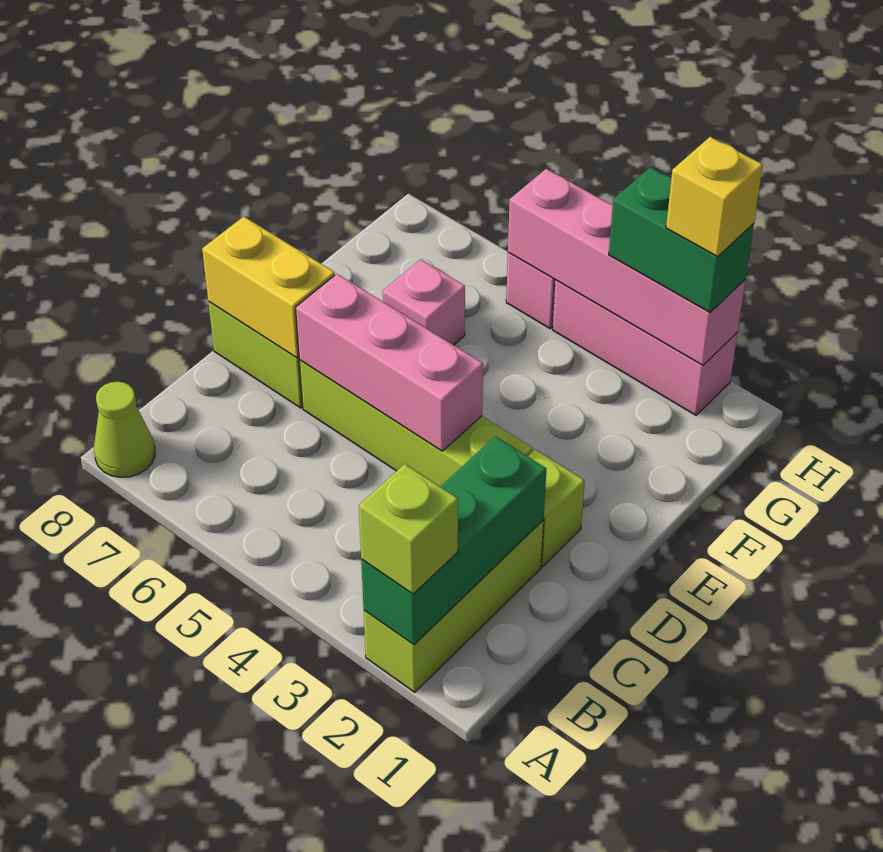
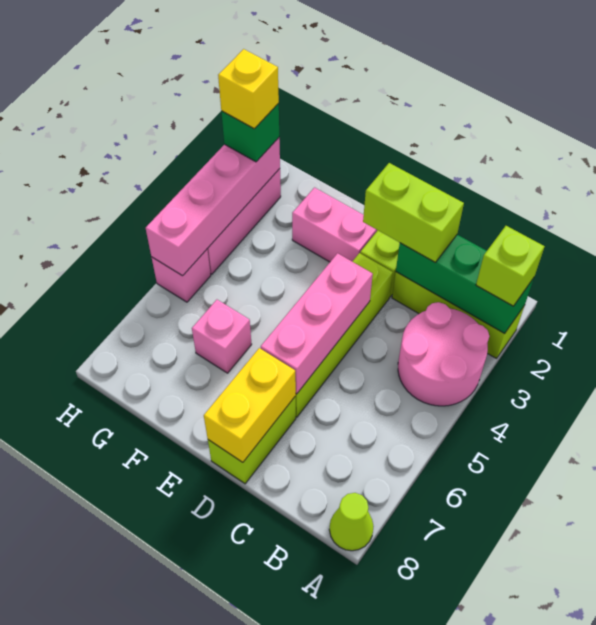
none -> pink round brick A3:B4 level 1
none -> lime brick C2:D2 level 3
none -> pink brick E2:F2 level 1
green brick H2:H3 level 3 -> green brick H2 level 3

